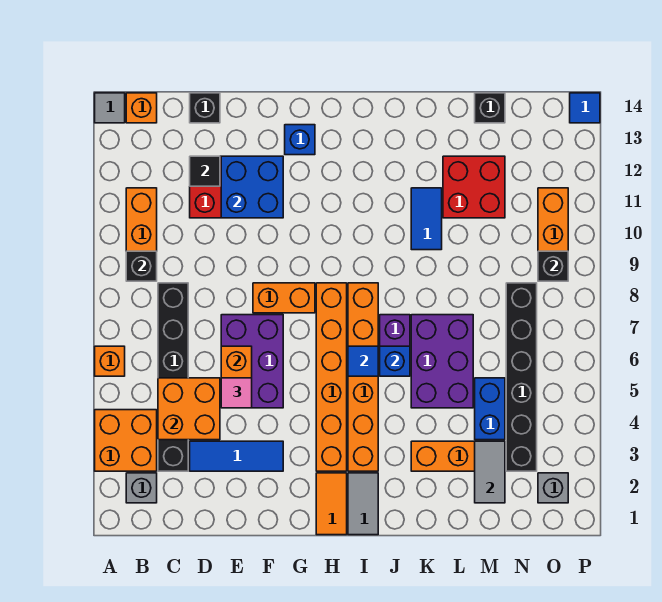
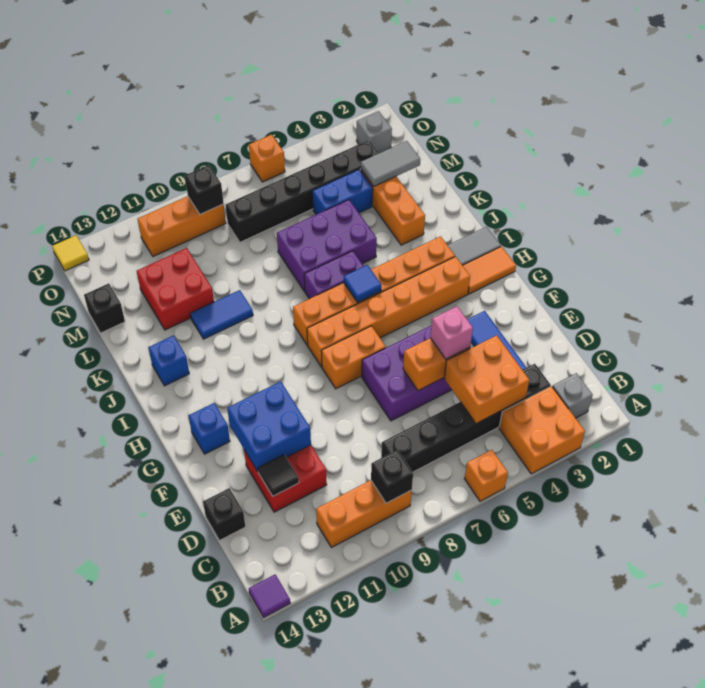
grey tile A14 level 1 -> purple tile A14 level 1
orange brick B14 level 1 -> orange brick P6 level 1
pink tile E5 level 3 -> pink brick E5 level 3
orange brick F8:G8 level 1 -> orange brick G7:G8 level 1
blue brick J6 level 2 -> blue brick J13 level 1
blue tile P14 level 1 -> yellow tile P14 level 1

